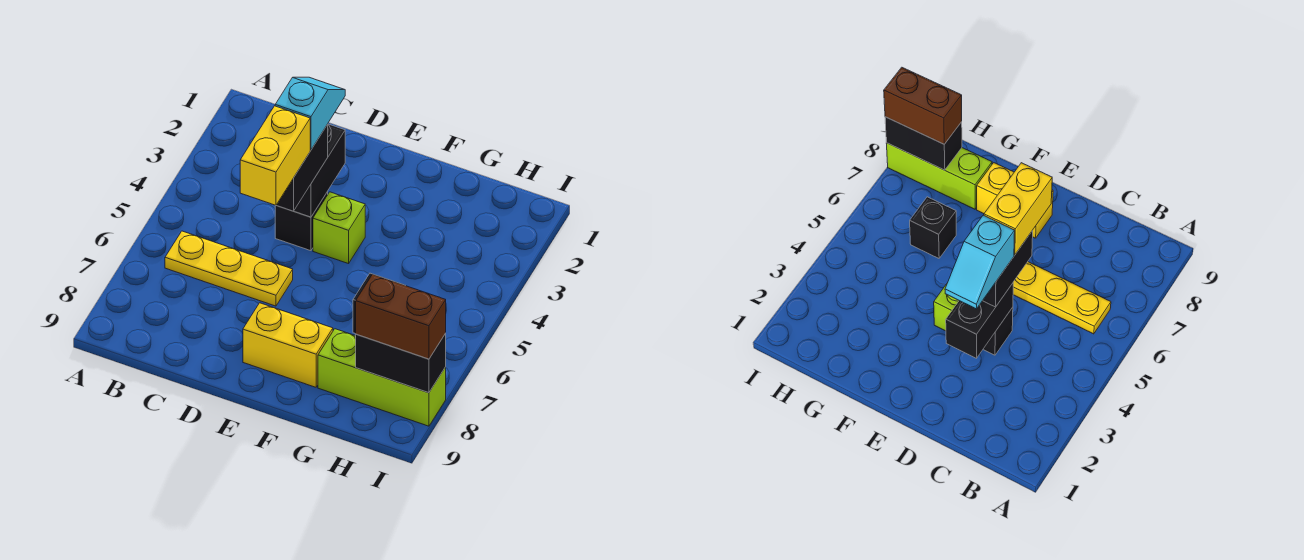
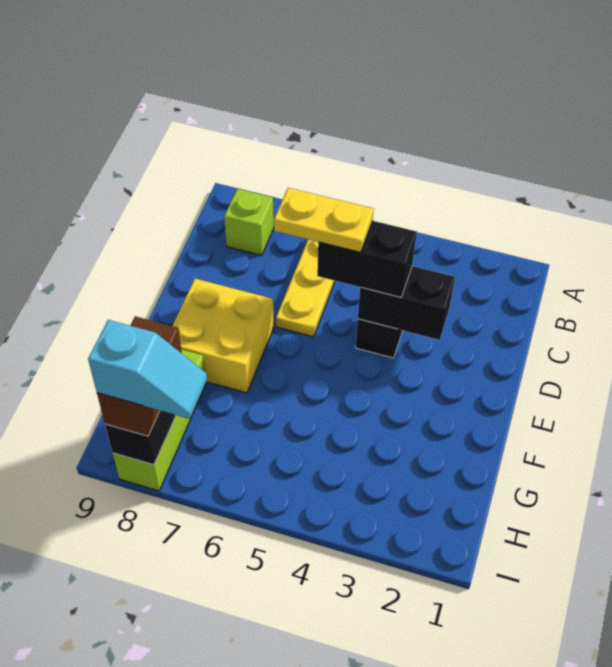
cyan slope D3:D4 level 4 top 4 -> cyan slope I7:I8 level 4 top 8
yellow brick D5:D6 level 4 -> yellow plate D5:D6 level 4
lime brick E4 level 1 -> lime brick B8 level 1
yellow brick E8:F8 level 1 -> yellow brick E7:F8 level 1
black brick G6 level 1 -> none

